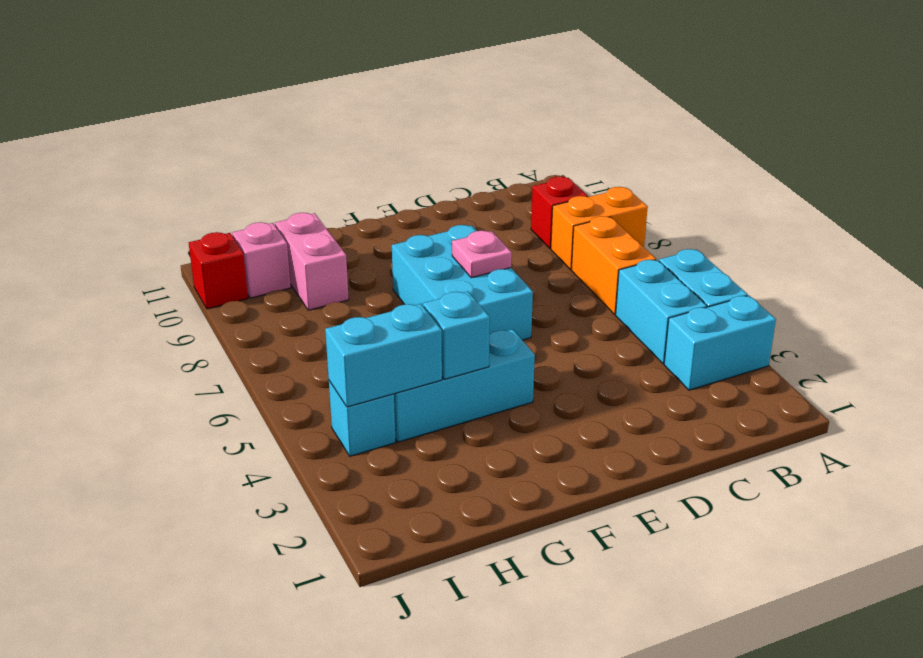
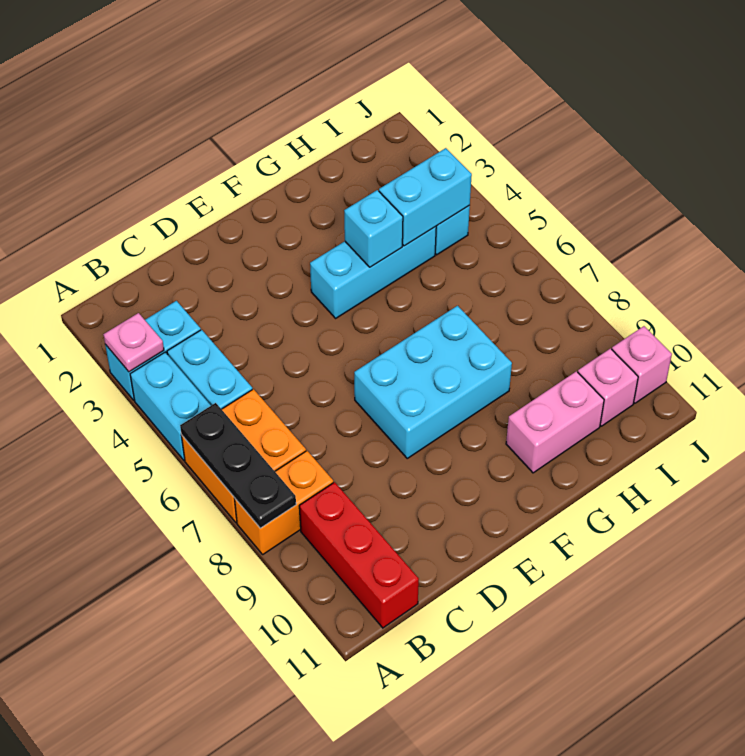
none -> black plate A6:A8 level 2
orange brick B6:B7 level 1 -> orange brick A6:B7 level 1
red brick B9 level 1 -> red brick B9:B11 level 1
cyan brick E6:F8 level 1 -> cyan brick E7:G8 level 1
pink plate E7 level 2 -> pink plate A3 level 2
pink brick H9:H10 level 1 -> pink brick G10:H10 level 1
red brick J10 level 1 -> pink brick J10 level 1

